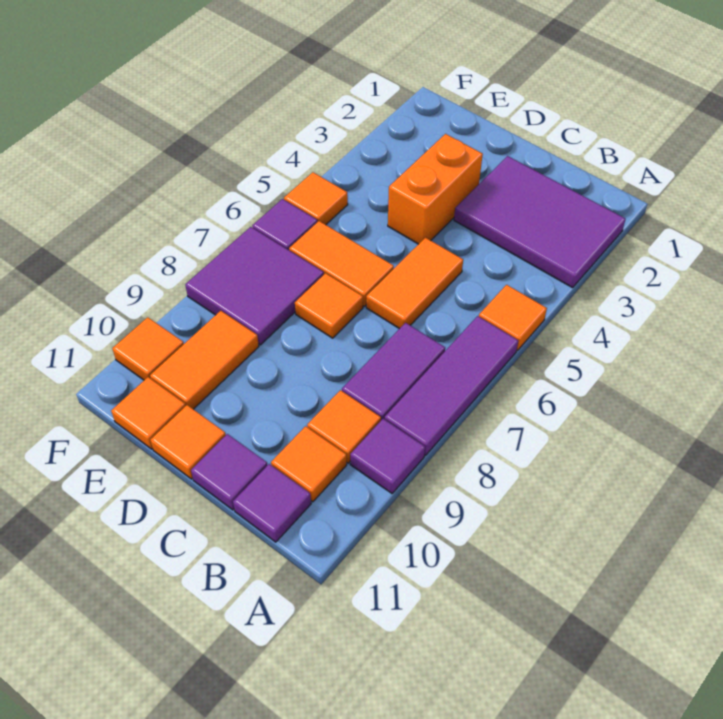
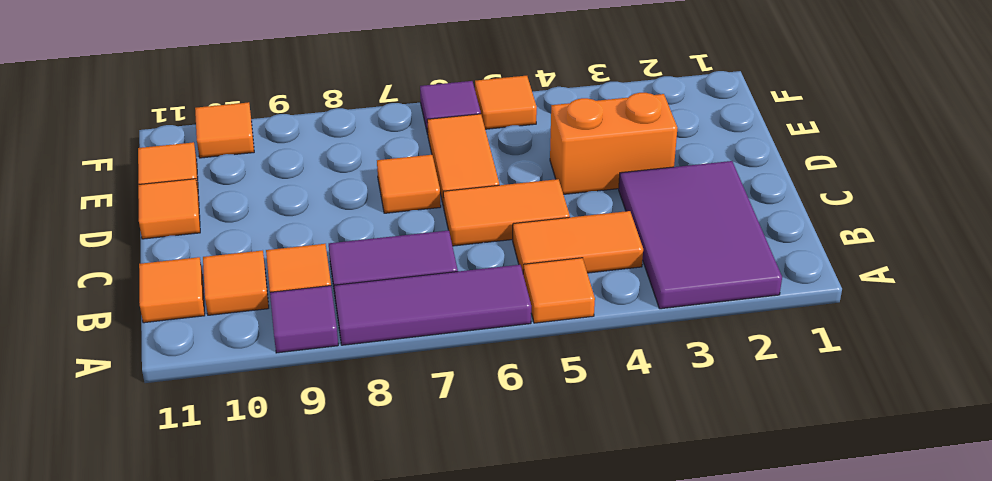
purple tile B11 level 1 -> orange tile B11 level 1
purple tile C11 level 1 -> none
purple tile E7:F8 level 1 -> none
orange tile E9:E10 level 1 -> orange tile B4:B5 level 1

